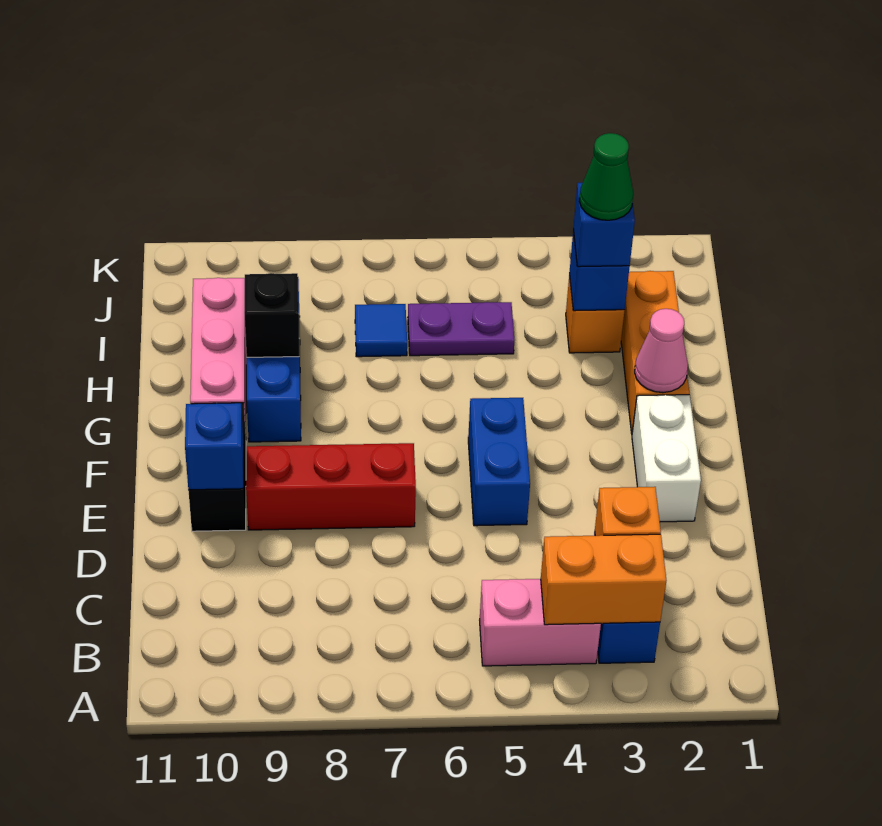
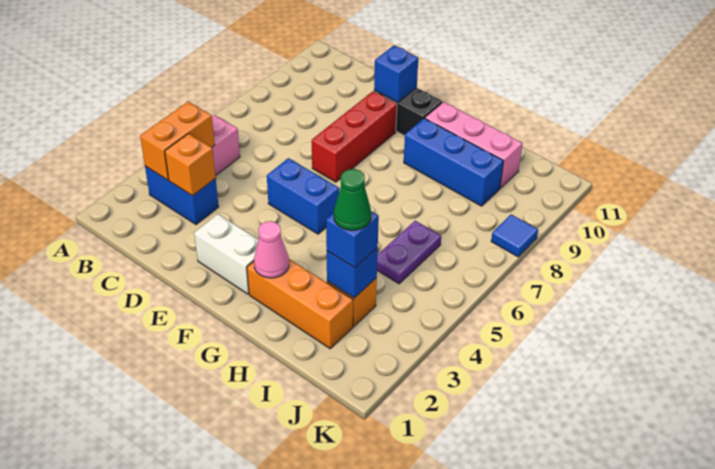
black brick H9 level 2 -> none
blue tile I7 level 1 -> blue tile K8 level 1

